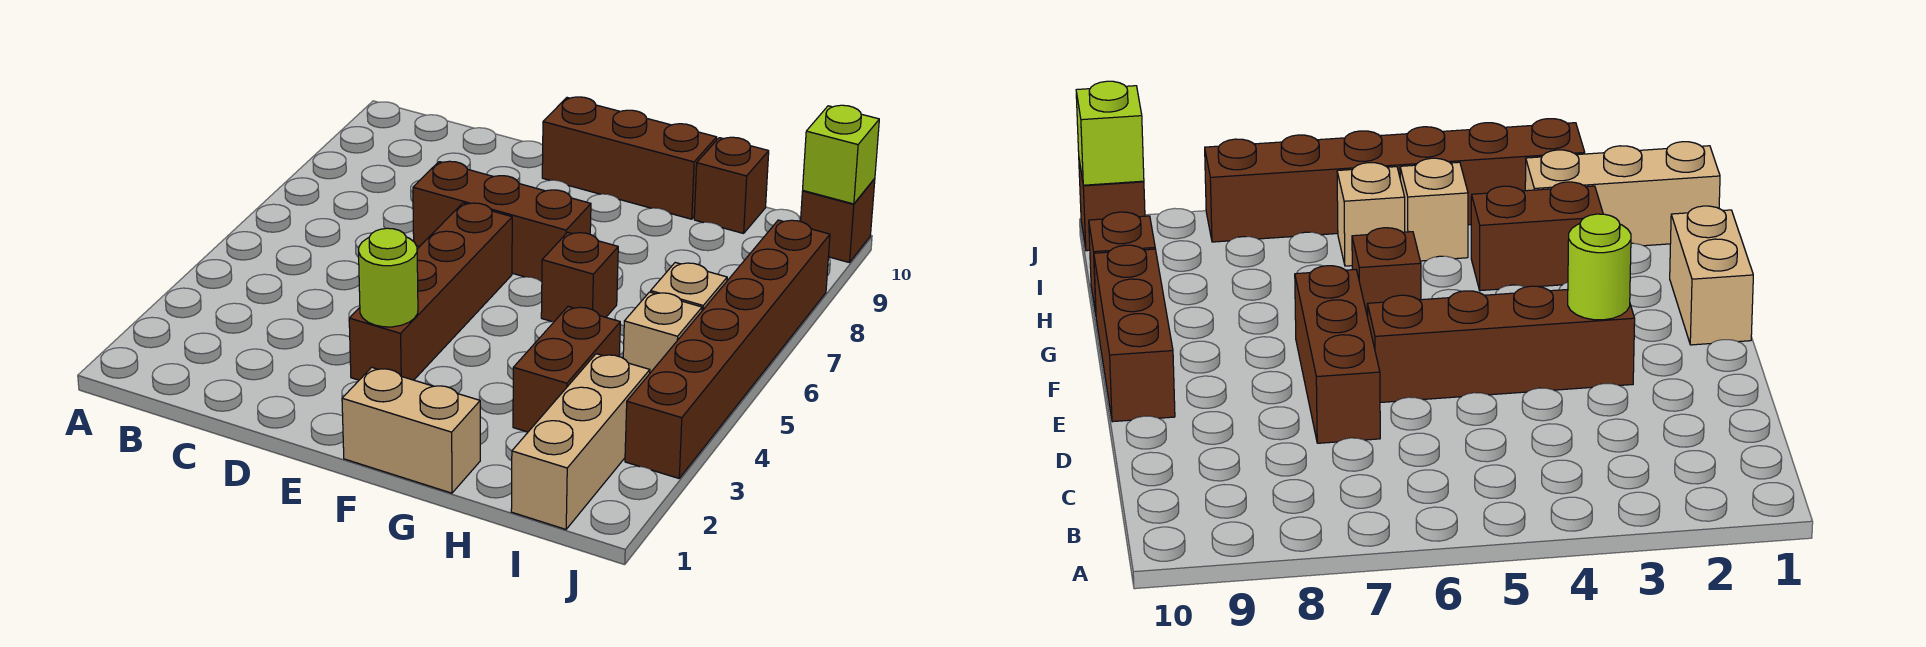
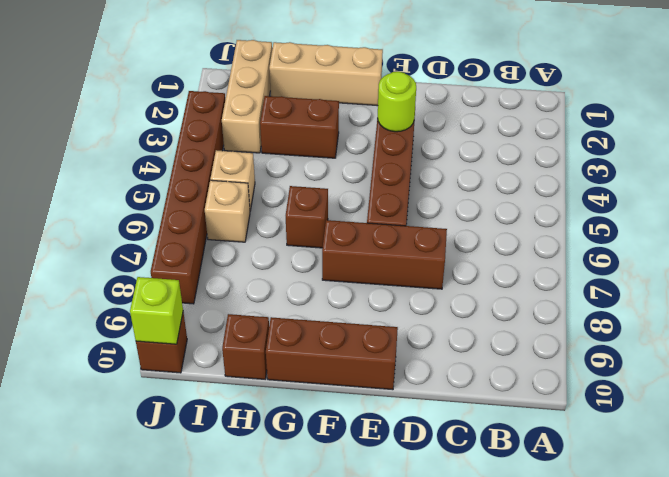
tan brick F1:G1 level 1 -> tan brick F1:H1 level 1
brown brick H3:H4 level 1 -> brown brick G3:H3 level 1

